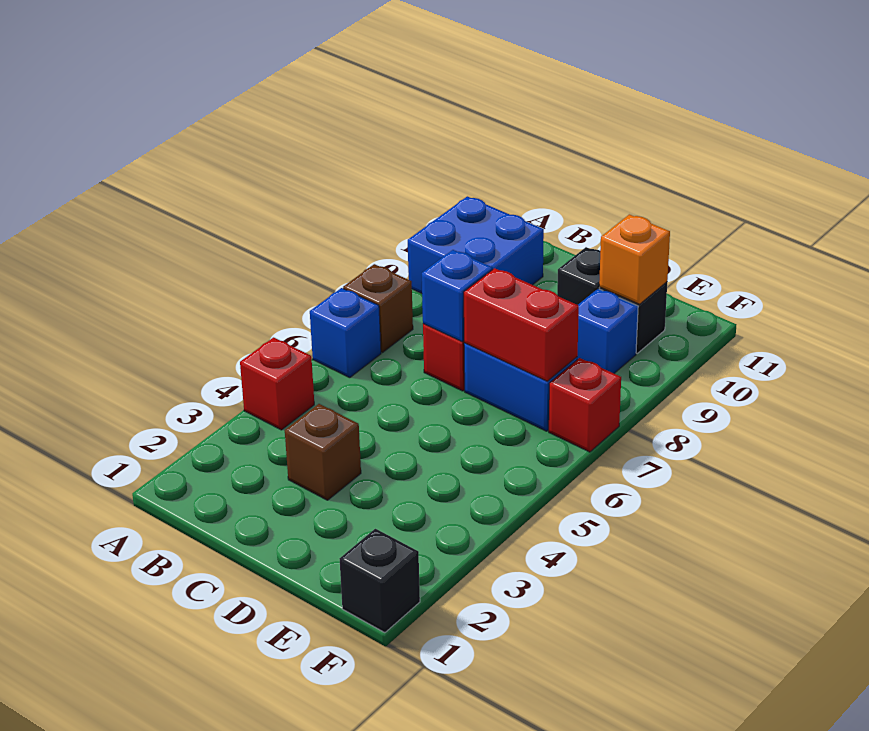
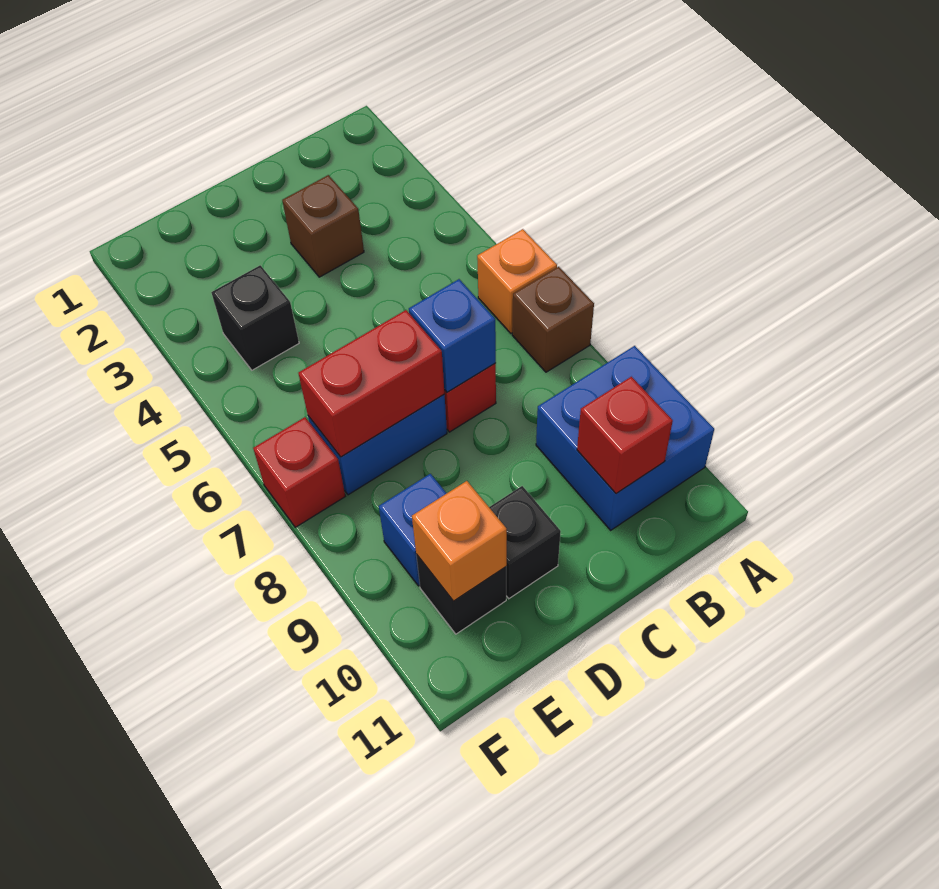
red brick A4 level 1 -> red brick B10 level 2
blue brick A6 level 1 -> orange brick A6 level 1
black brick F1 level 1 -> black brick E4 level 1

